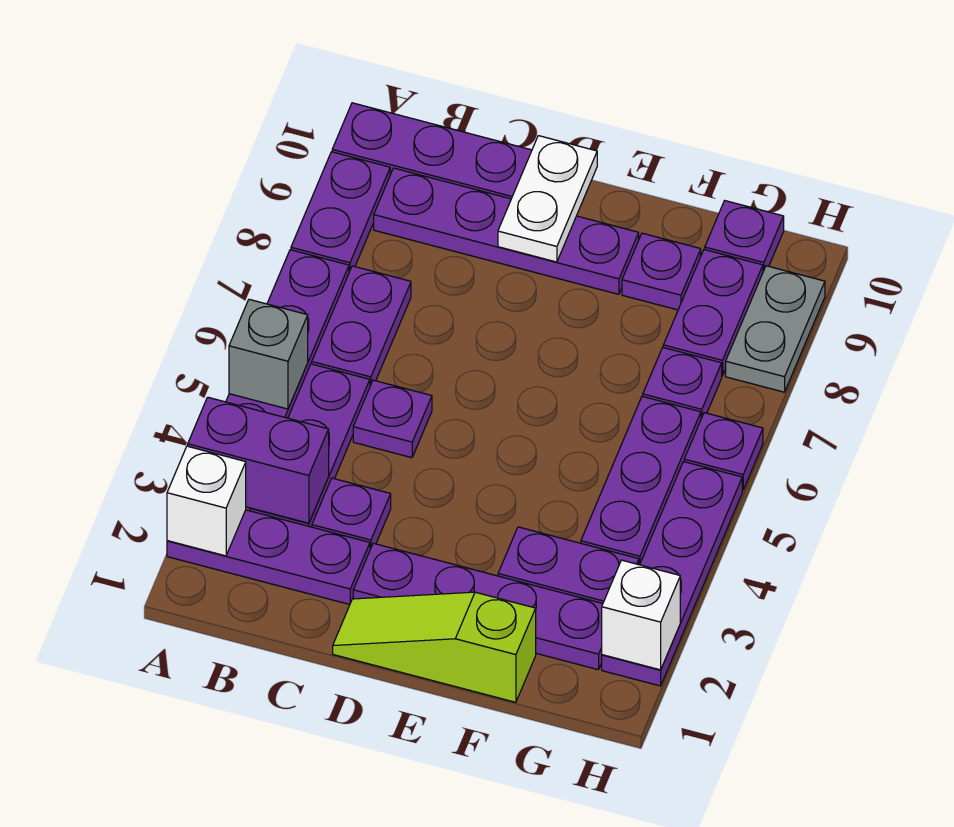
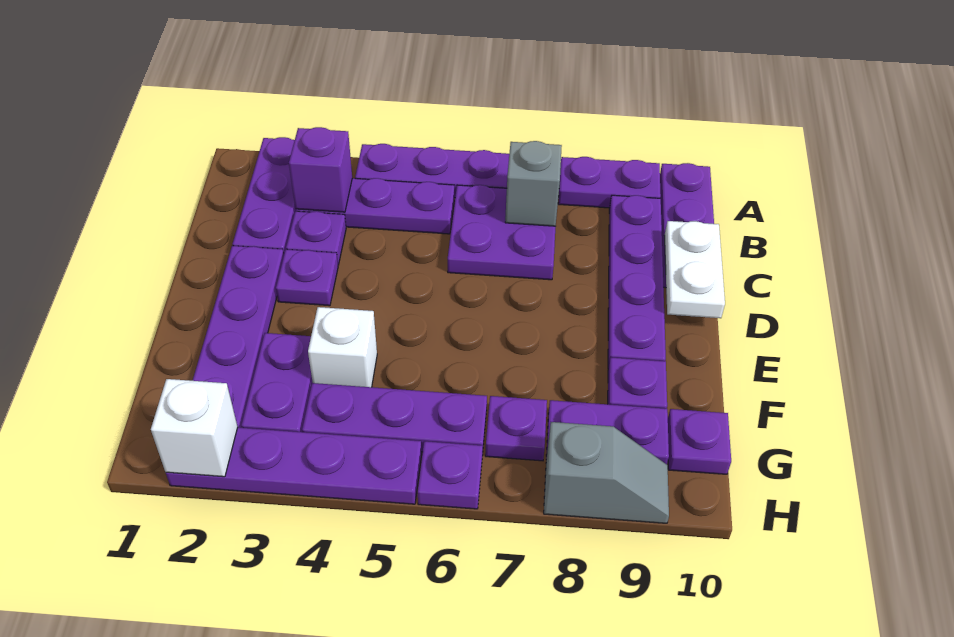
white brick A2 level 2 -> white brick F4 level 1
purple brick A3:B3 level 2 -> purple brick B3 level 2
grey brick A5 level 2 -> grey brick B7 level 2
purple plate B6:B7 level 1 -> purple plate B6:C7 level 1
purple plate C5 level 1 -> purple plate D3 level 1
lime slope D1:F1 level 1 top F -> none
white plate D9:D10 level 2 -> white plate C10:D10 level 2
grey plate H8:H9 level 1 -> grey slope H8:H9 level 1 top 8

